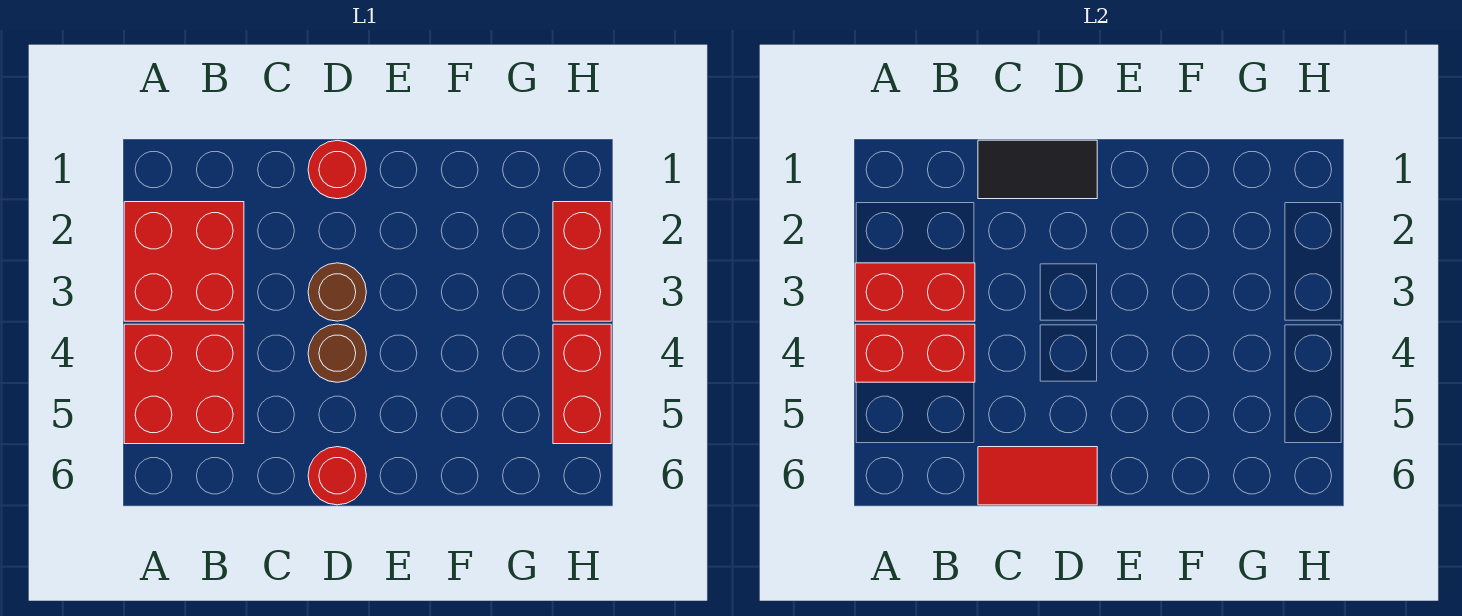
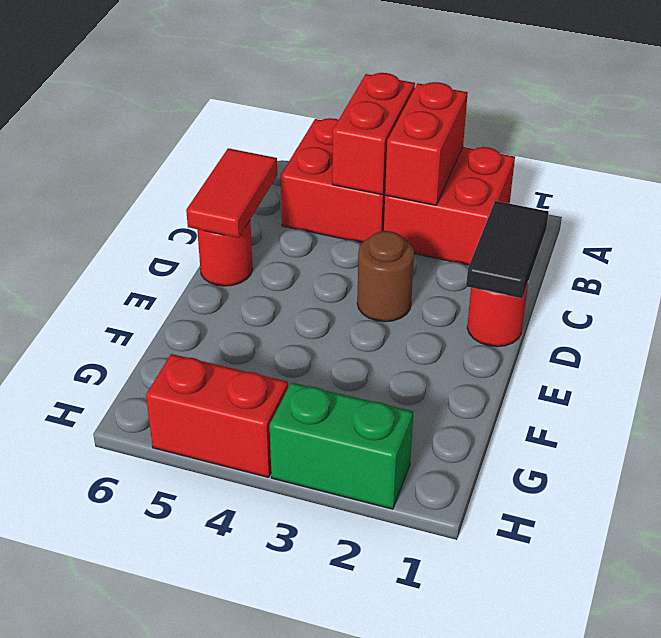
brown round brick D4 level 1 -> none
red brick H2:H3 level 1 -> green brick H2:H3 level 1

